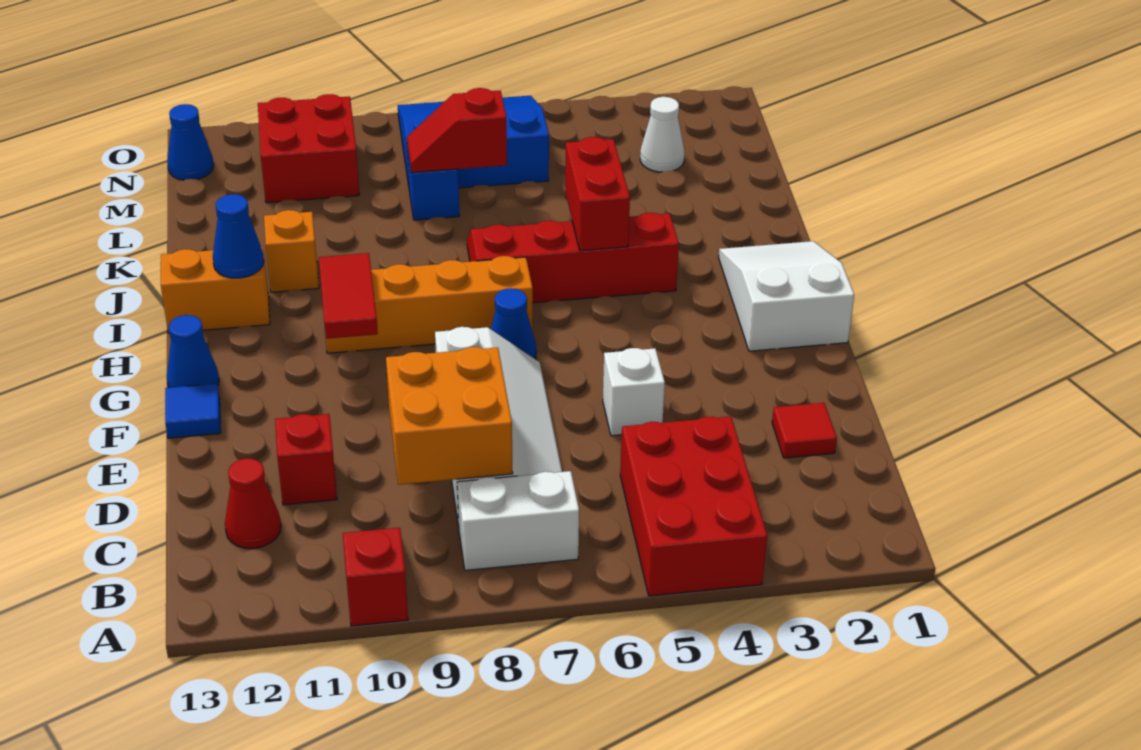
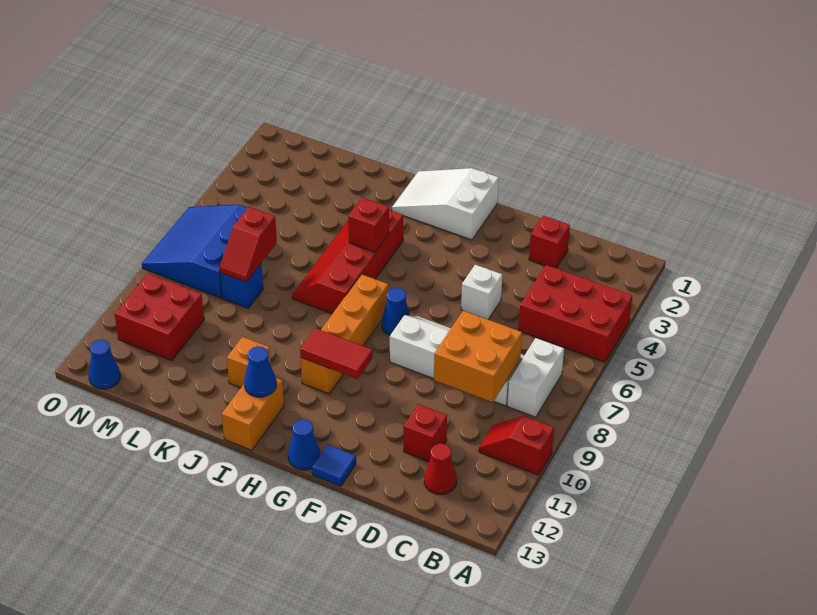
red tile D2 level 1 -> red brick D2 level 1
red brick I5:J5 level 2 -> red brick I5 level 2
white cone M3 level 1 -> none

